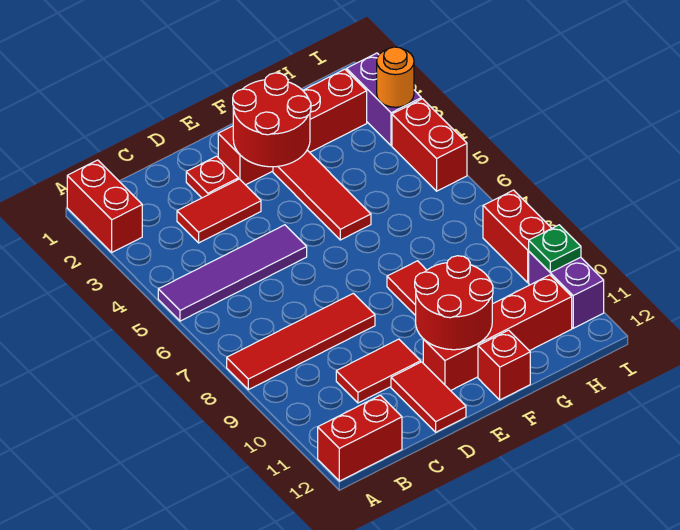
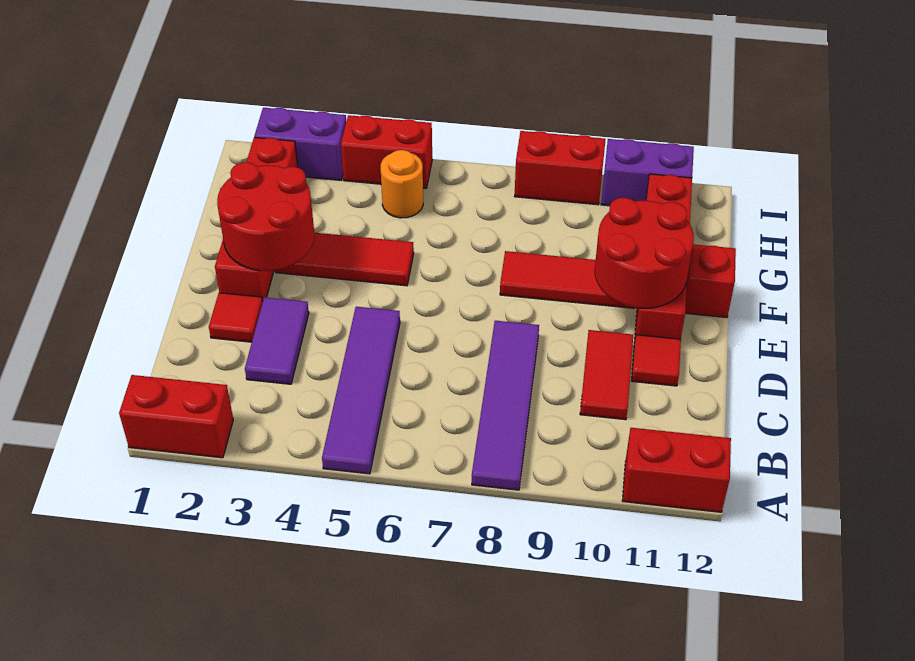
red tile A8:D8 level 1 -> purple tile A8:D8 level 1
red brick A12:B12 level 1 -> red brick A11:A12 level 1
red tile C3:D3 level 1 -> purple tile C3:D3 level 1
red plate D2 level 1 -> red tile D2 level 1
red tile D11:D12 level 1 -> red tile D11 level 1
orange round brick I3 level 2 -> orange round brick H5 level 1
green plate I10 level 2 -> none

